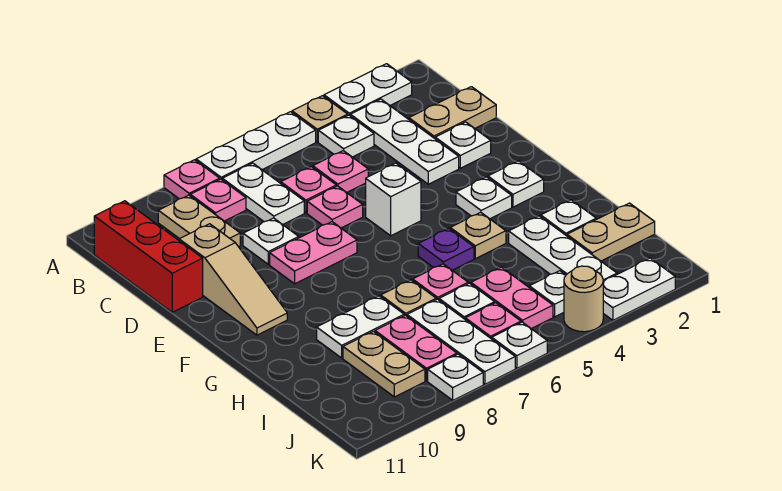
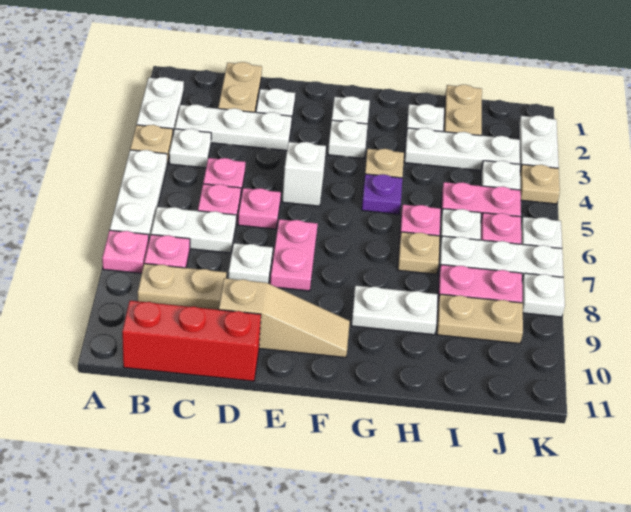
white plate H8:H9 level 1 -> white plate G9:H9 level 1
tan round brick K4 level 1 -> tan plate K4 level 1

